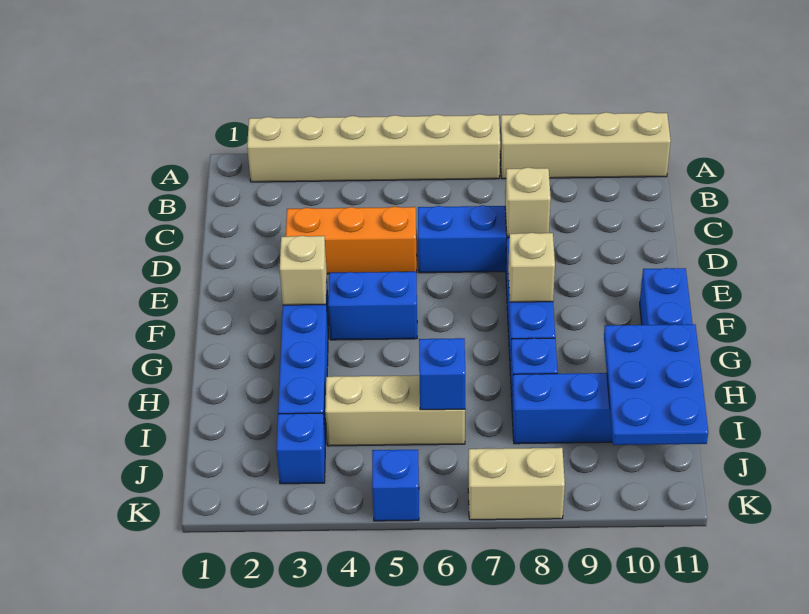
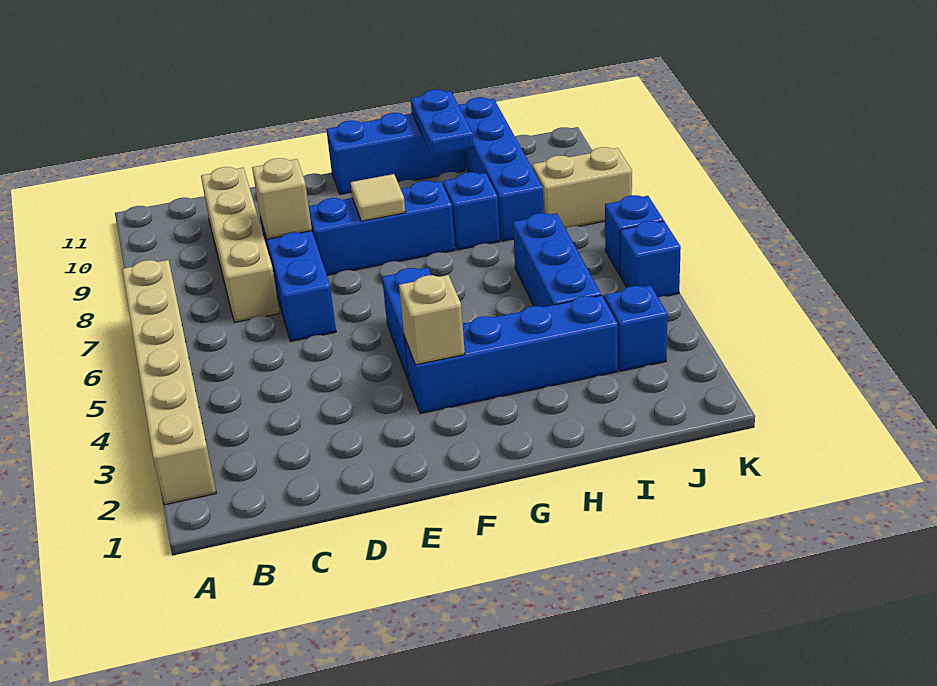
tan brick A8:A11 level 1 -> tan brick C7:C10 level 1
orange brick D3:D5 level 1 -> none
tan brick F8 level 2 -> tan tile F8 level 2
blue plate H10:J11 level 2 -> blue plate H10:H11 level 2
tan brick I4:I6 level 1 -> blue brick I4:I6 level 1
blue brick I6 level 2 -> blue brick K6 level 1
tan brick K7:K8 level 1 -> tan brick J8:K8 level 1

